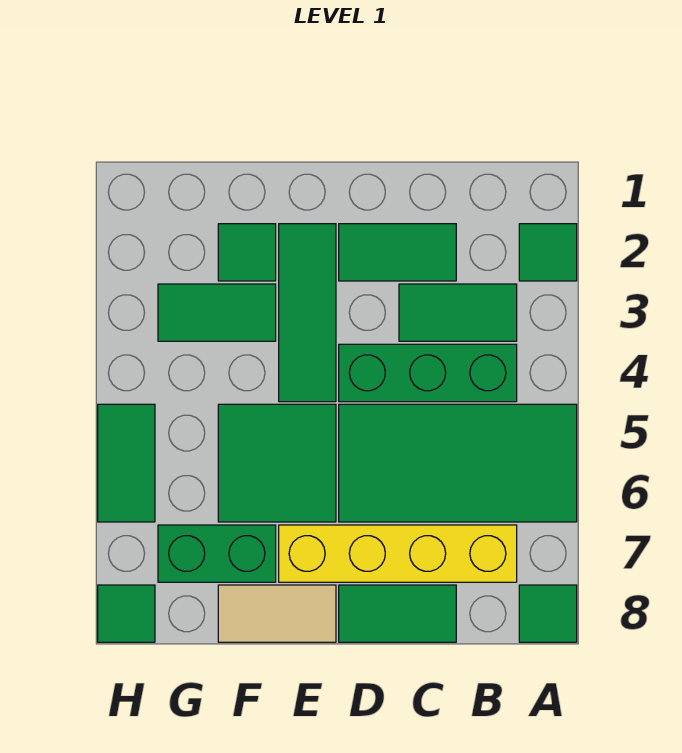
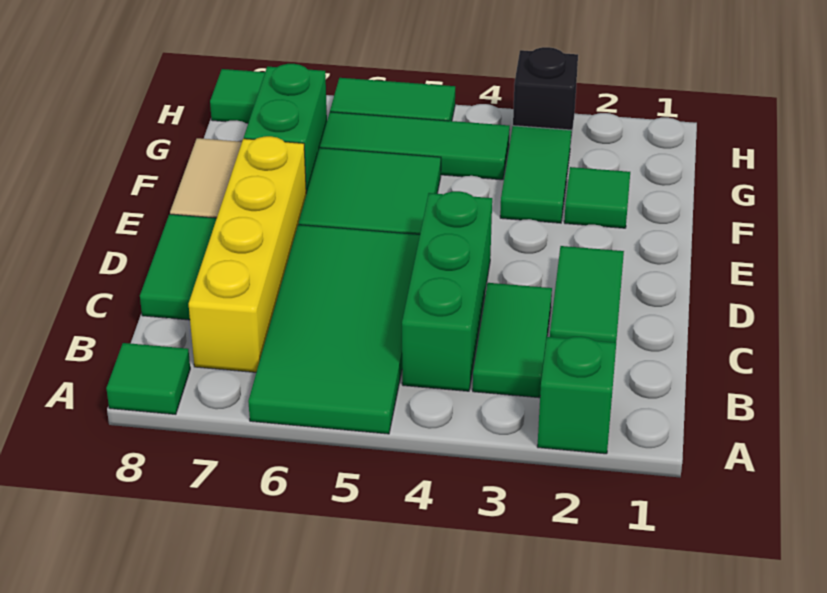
green tile A2 level 1 -> green brick A2 level 1
green tile E2:E4 level 1 -> green tile G4:G6 level 1
none -> black brick H3 level 1

